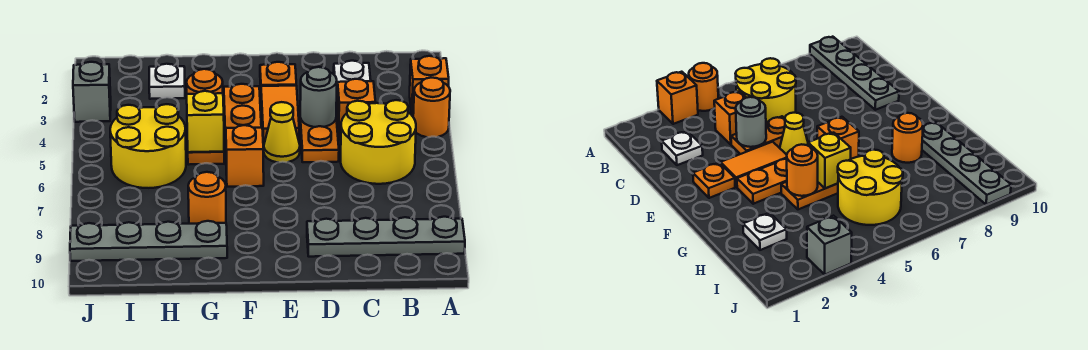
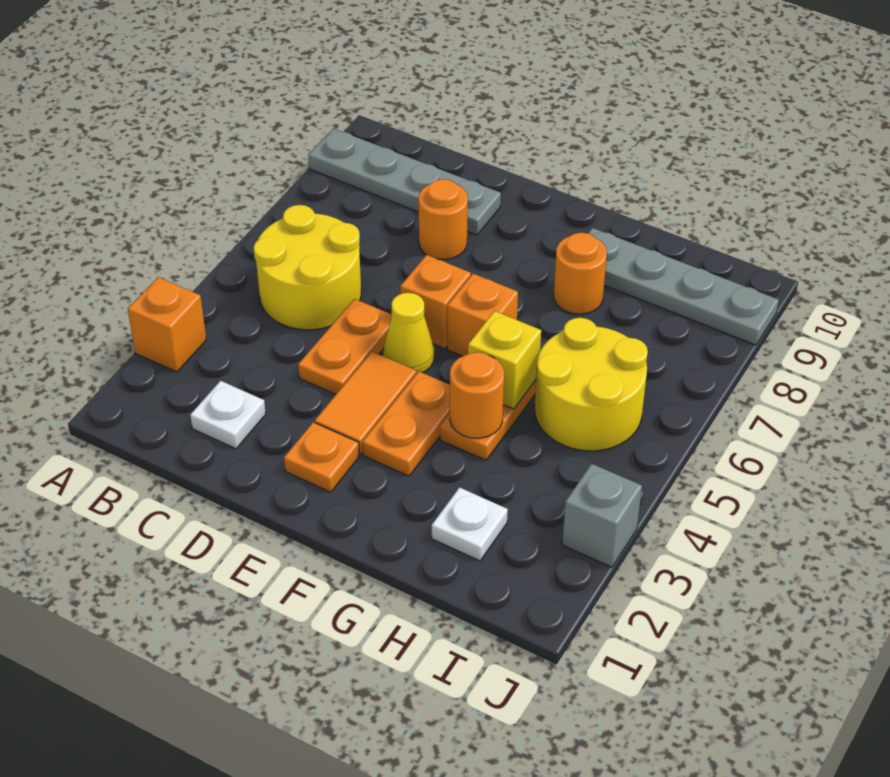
orange round brick A4 level 1 -> orange round brick D8 level 1
orange brick C4 level 1 -> orange brick E6 level 1
grey round brick D4 level 2 -> none

